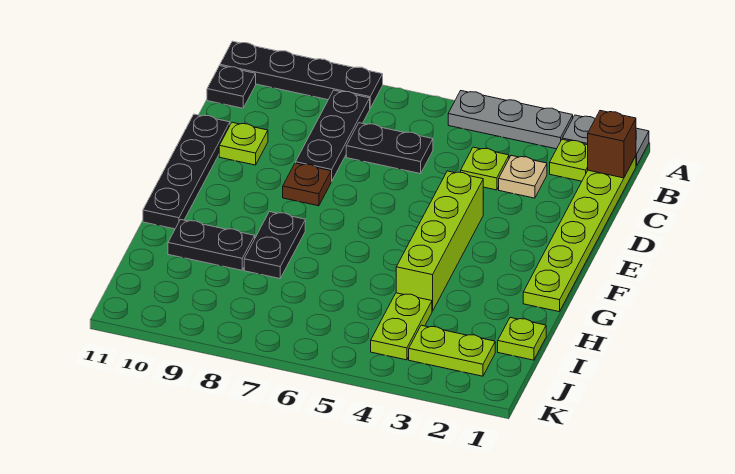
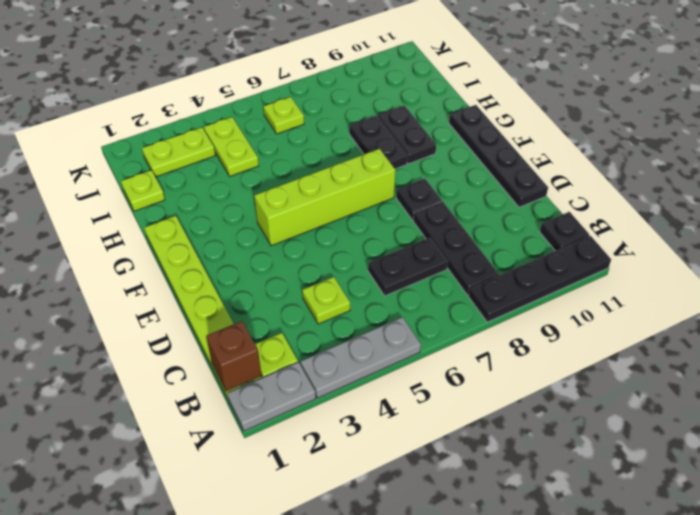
tan plate C3 level 1 -> none
lime plate D10 level 1 -> lime plate J6 level 1
lime brick E4:H4 level 1 -> lime brick F4:F7 level 1
brown plate E8 level 1 -> black plate E8 level 1
black plate H9:H10 level 1 -> black plate G9:H9 level 1

